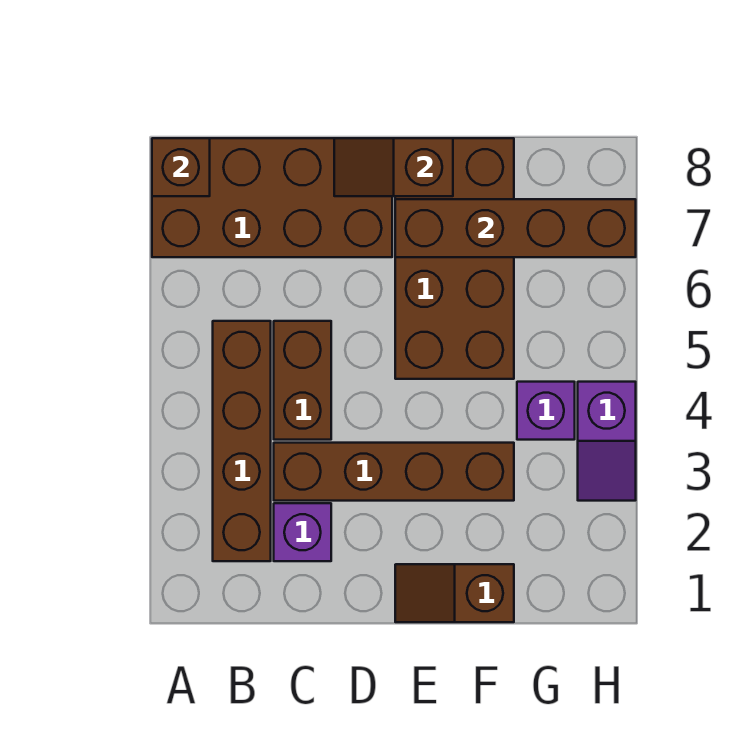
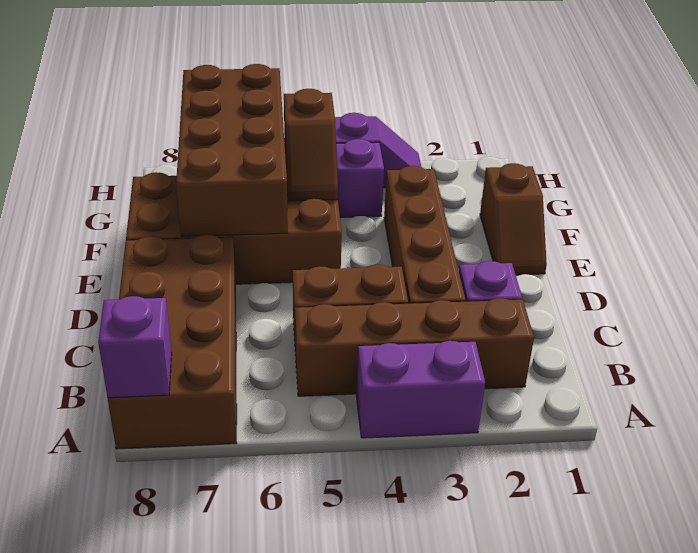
none -> purple brick A3:A4 level 1
brown brick A8 level 2 -> purple brick A8 level 2
brown slope D8:E8 level 2 top E -> brown slope F5:G5 level 2 top G
brown brick E7:H7 level 2 -> brown brick E6:H7 level 2

